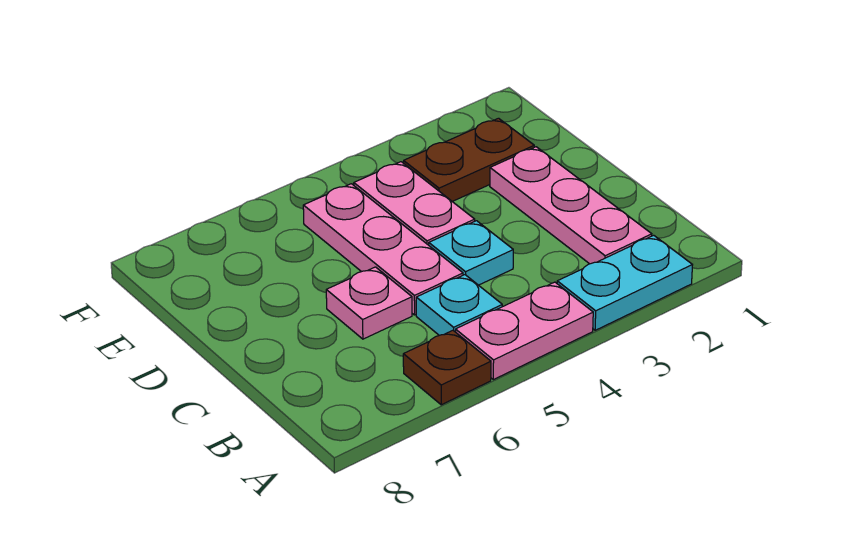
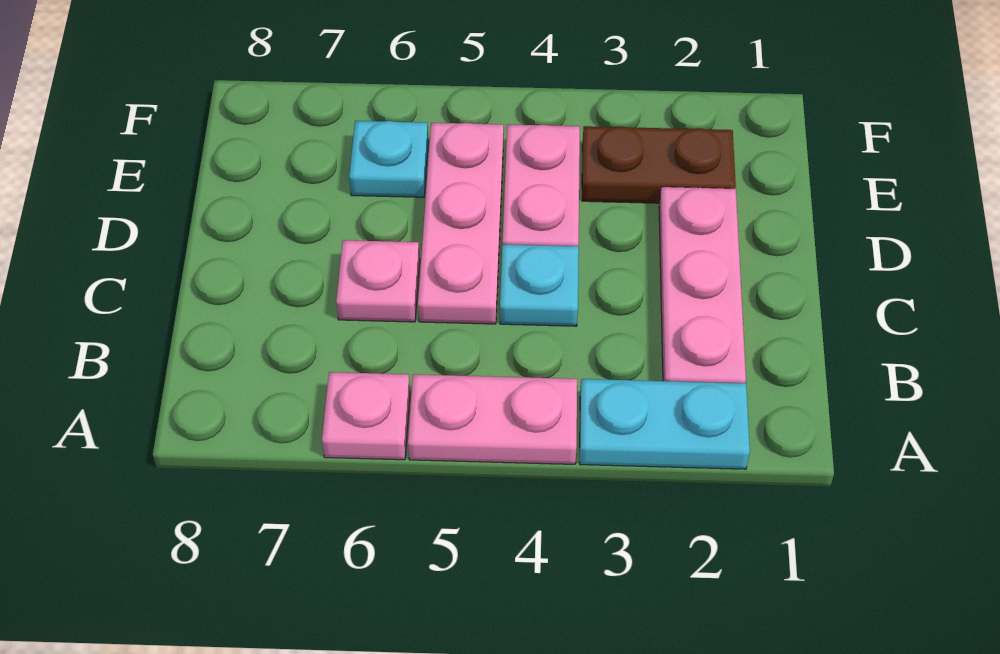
brown plate A6 level 1 -> pink plate A6 level 1
cyan plate B5 level 1 -> cyan plate E6 level 1

